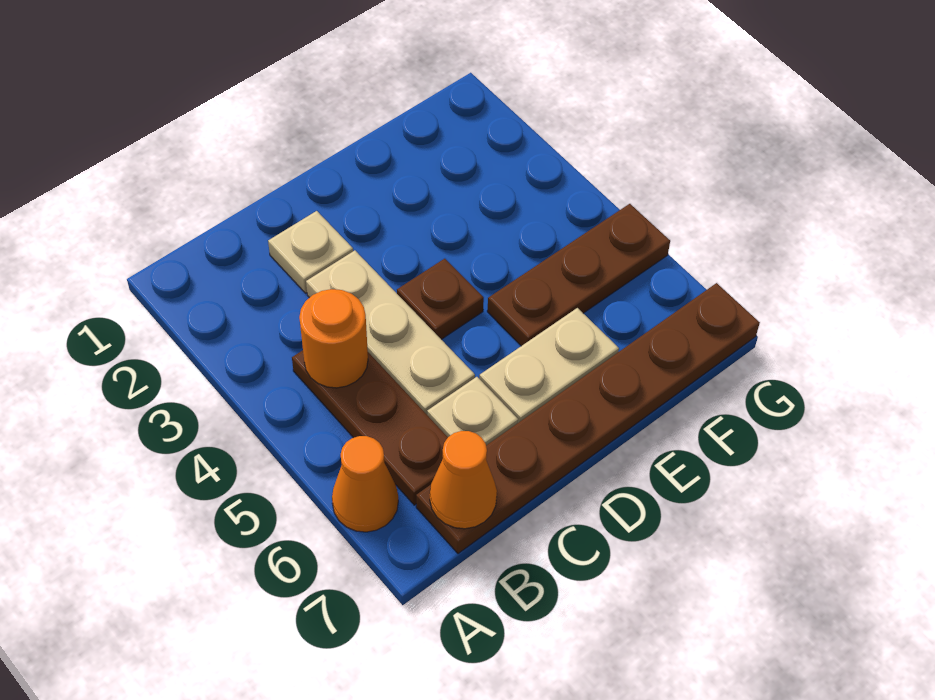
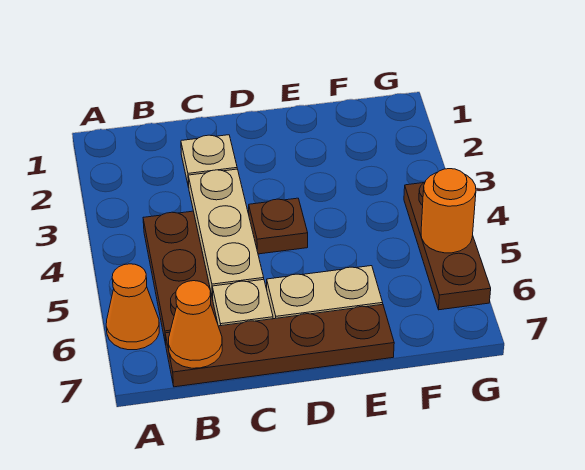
orange round brick B4 level 2 -> orange round brick G5 level 2
brown plate B7:G7 level 1 -> brown plate B7:E7 level 1
brown plate E5:G5 level 1 -> brown plate G4:G6 level 1

